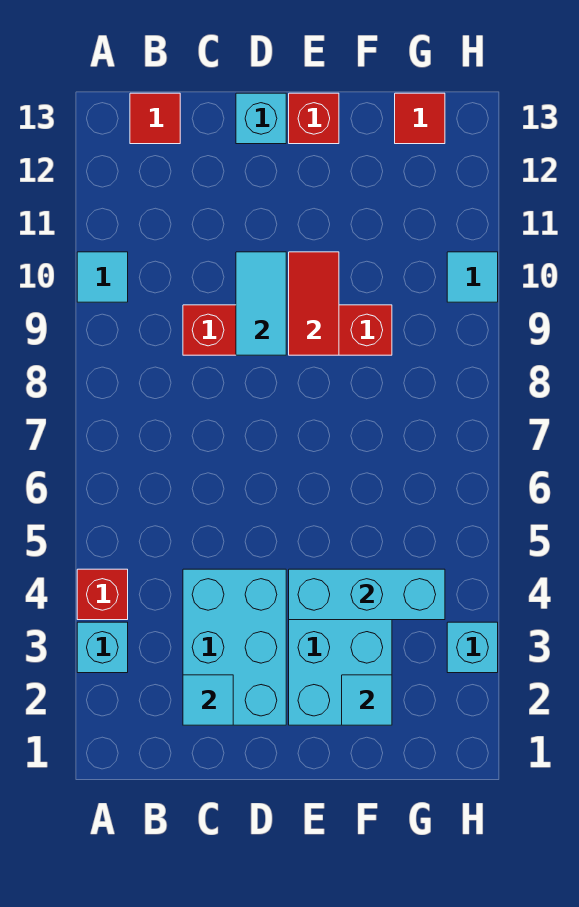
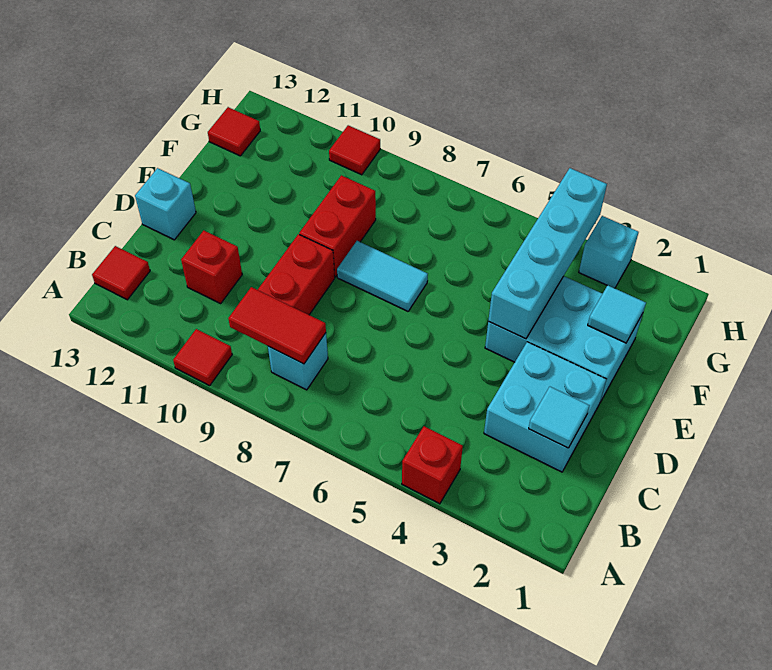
cyan brick A3 level 1 -> cyan brick B8 level 1
cyan tile A10 level 1 -> red tile A10 level 1
cyan brick C2:D4 level 1 -> cyan brick C2:D3 level 1
cyan tile D9:D10 level 2 -> cyan tile E7:E8 level 1
cyan brick E4:G4 level 2 -> cyan brick E4:H4 level 2
red tile E9:E10 level 2 -> red tile B8:B9 level 2
red brick E13 level 1 -> red brick C11 level 1
cyan tile H10 level 1 -> red tile H10 level 1

